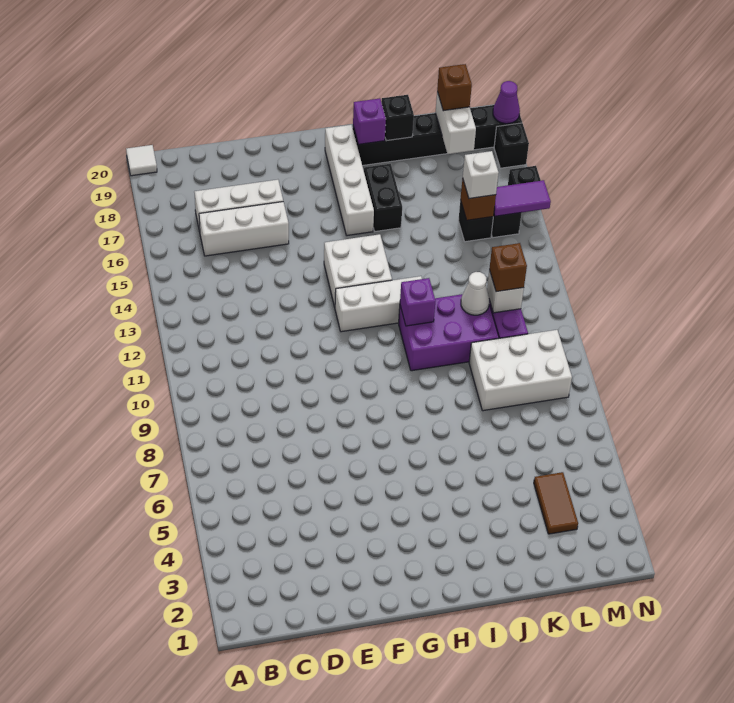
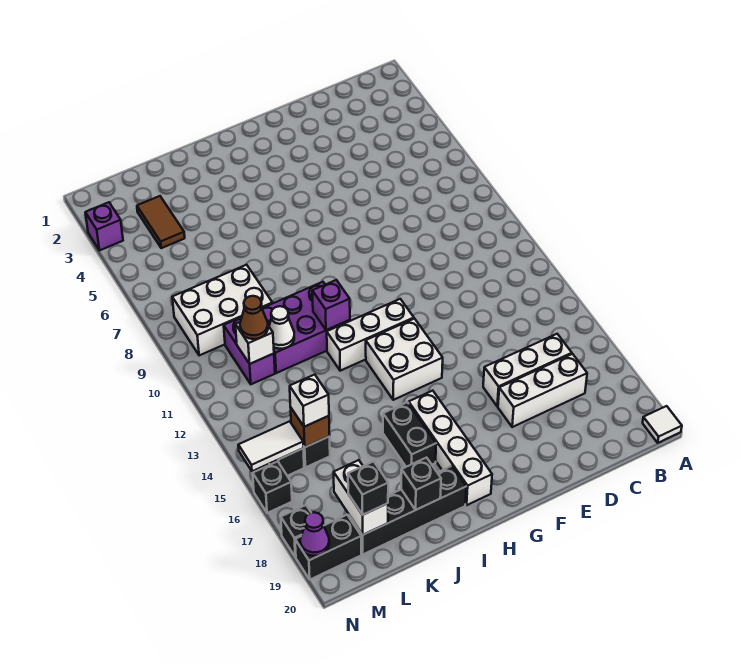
purple brick I19 level 2 -> purple brick N3 level 1
brown brick L11 level 3 -> brown cone L11 level 3
brown brick L19 level 3 -> black brick L19 level 3
purple tile M15:N15 level 2 -> white tile M15:N15 level 2

